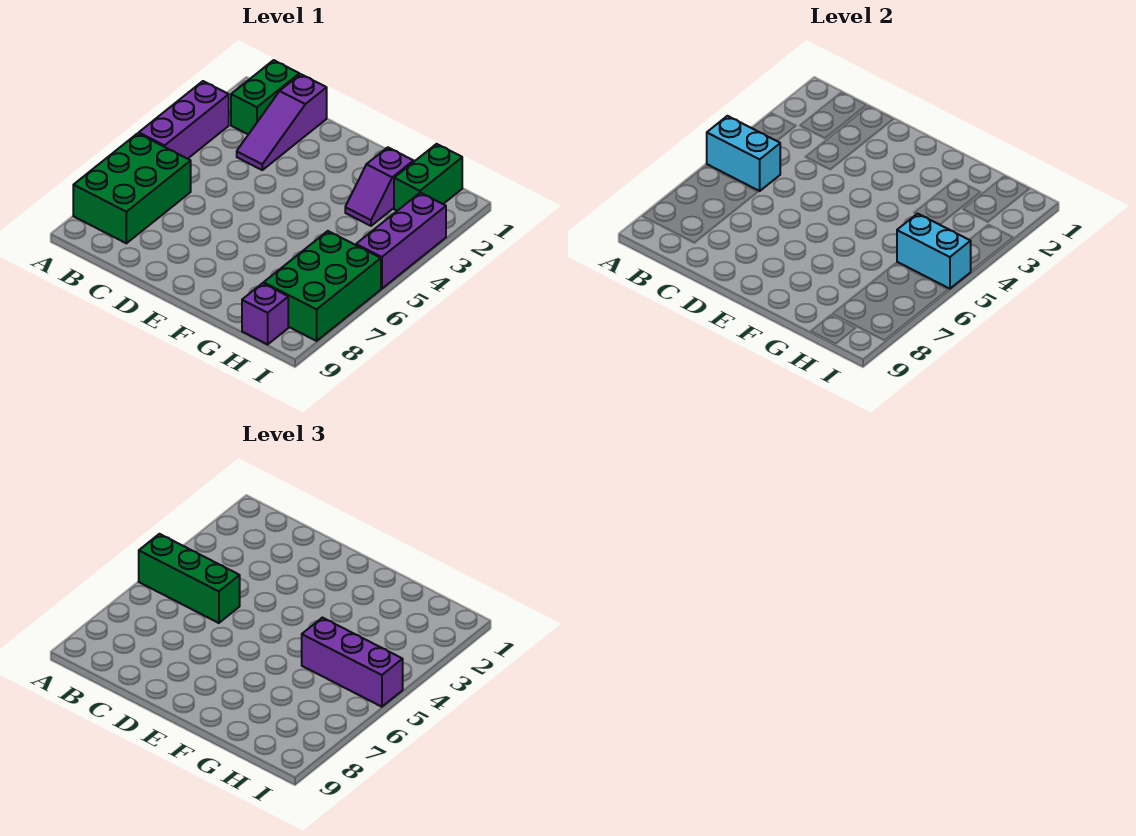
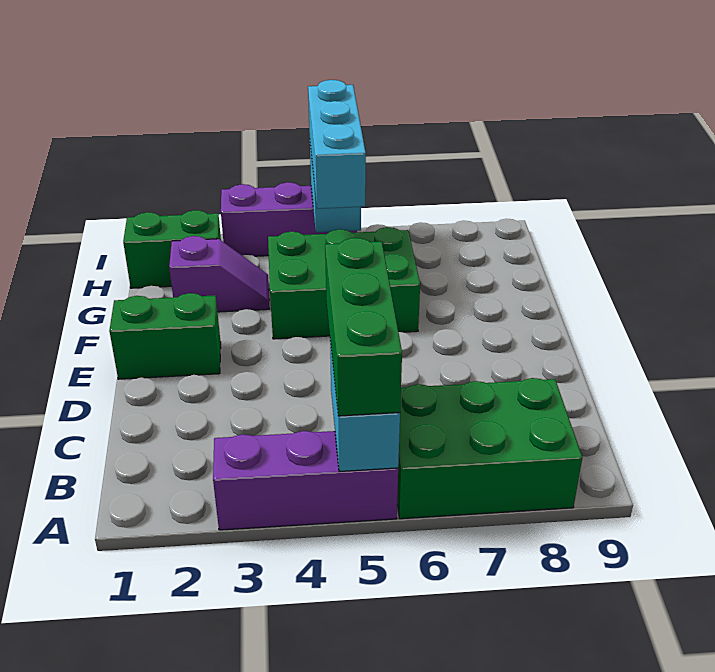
green brick B1:B2 level 1 -> green brick E1:E2 level 1
purple slope C1:C3 level 1 top 1 -> none
purple brick G5:I5 level 3 -> cyan brick G5:I5 level 3
green brick H6:I8 level 1 -> green brick F4:G6 level 1
purple brick H9 level 1 -> none

